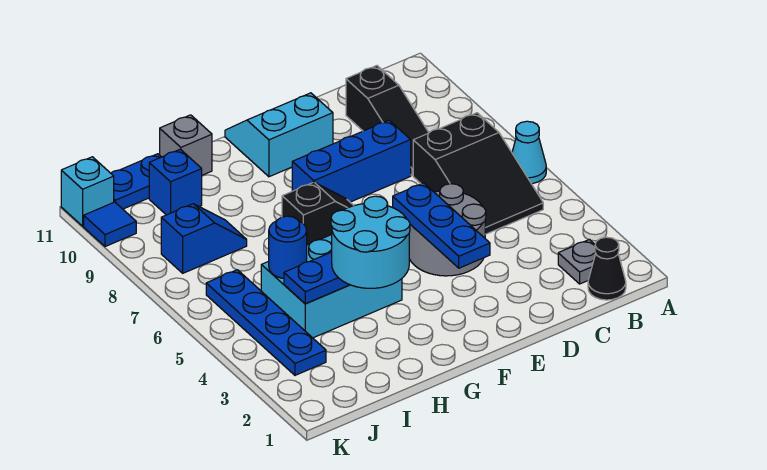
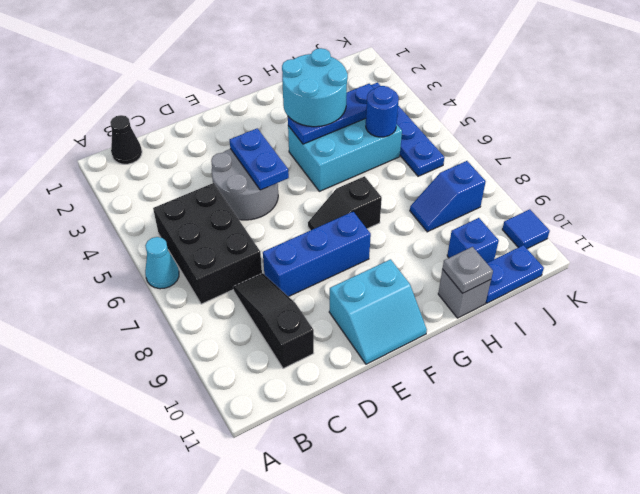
grey plate B2 level 1 -> grey plate H11 level 2
black slope B5:C7 level 1 top 7 -> black brick B5:C7 level 1
blue plate E3:E5 level 2 -> blue plate E4:E5 level 2
cyan brick K11 level 1 -> none

